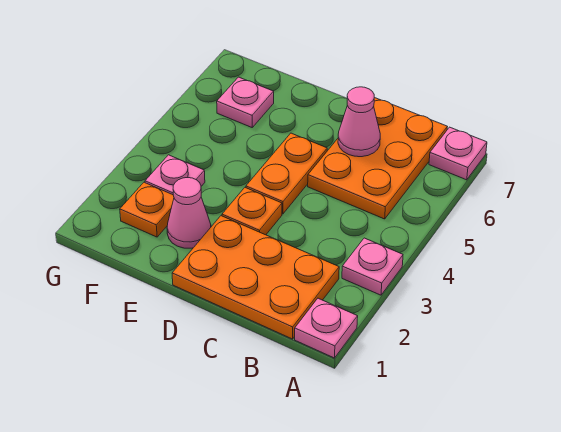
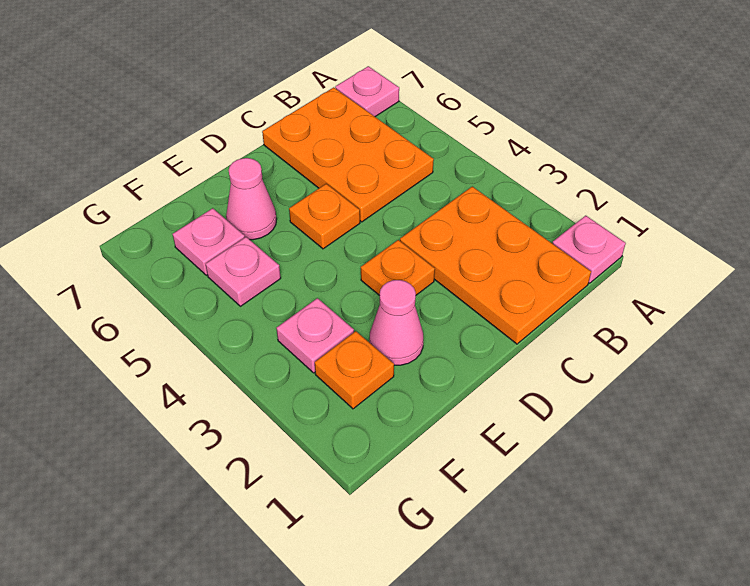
pink plate A3 level 1 -> pink plate F5 level 1
orange plate B1:D2 level 1 -> orange plate B1:C3 level 1
pink cone C6 level 2 -> pink cone E6 level 1
orange plate D4:D5 level 1 -> orange plate D5 level 1

